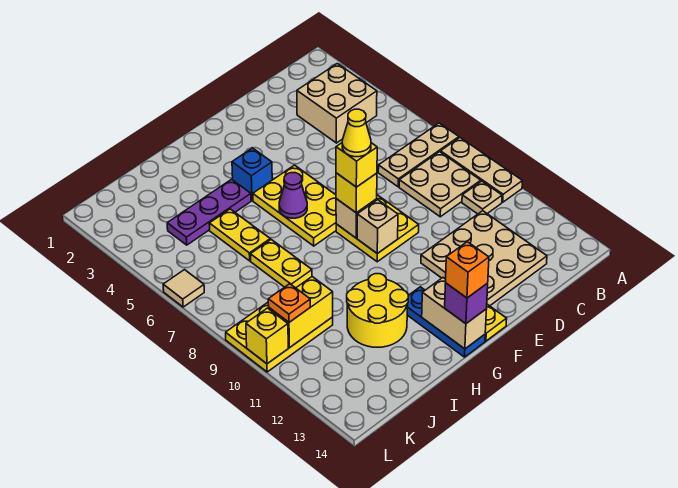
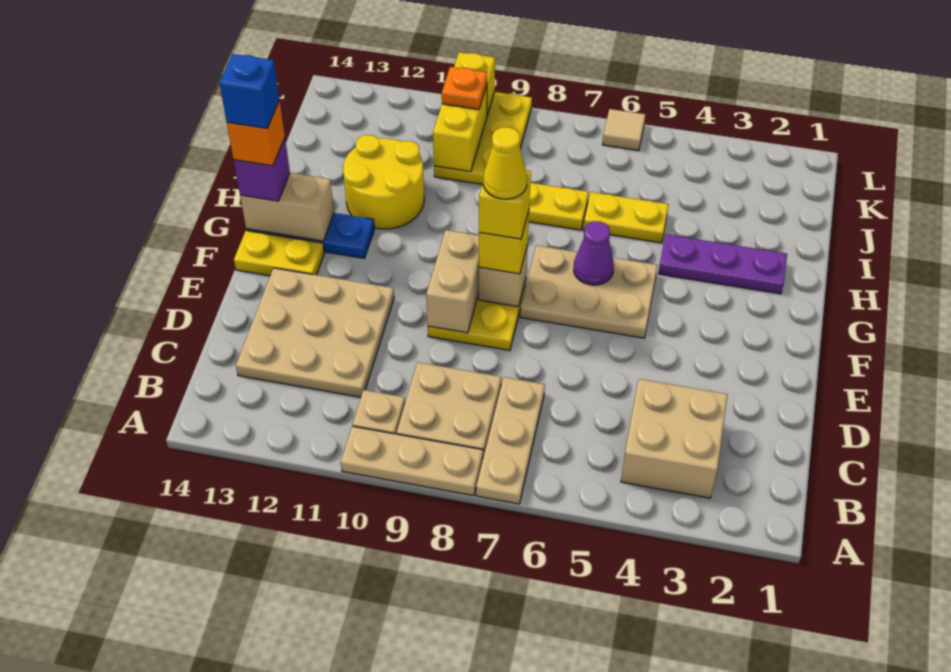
yellow plate F5:G7 level 1 -> tan plate F5:G7 level 1
tan brick F9 level 2 -> tan brick E9:F9 level 2
blue brick G4 level 1 -> blue brick G14 level 5
purple plate H4:J4 level 1 -> purple plate H2:H4 level 1

